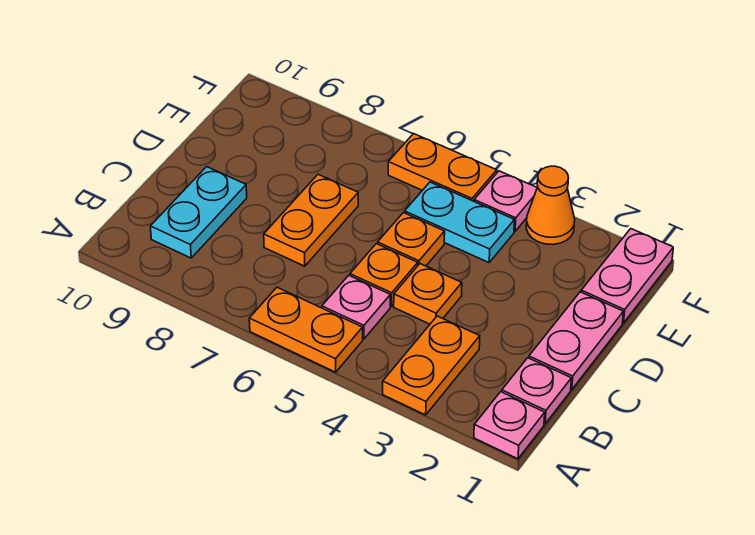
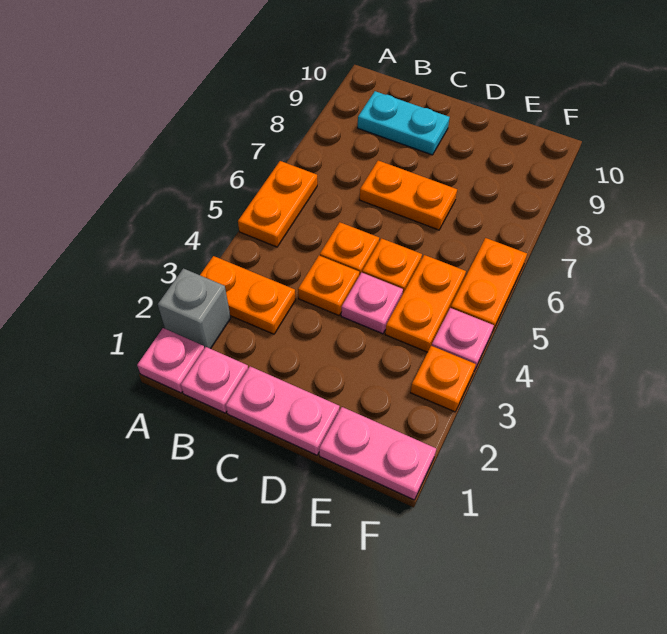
none -> grey brick A2 level 1
pink plate B5 level 1 -> pink plate D4 level 1
cyan plate E4:E5 level 1 -> orange plate E4:E5 level 1
orange cone F3 level 1 -> orange plate F3 level 1

